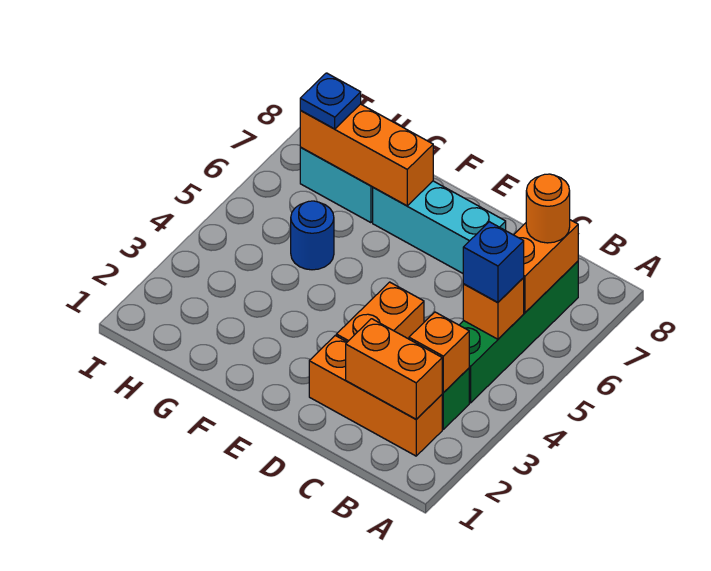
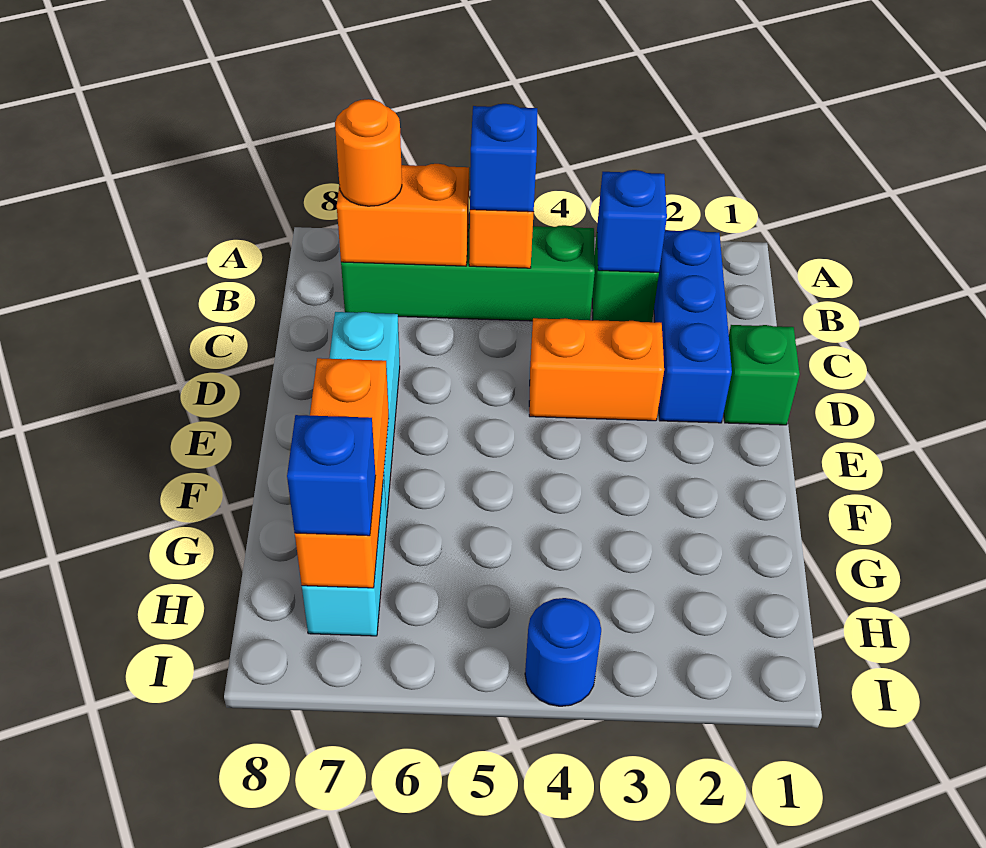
orange brick B2:D2 level 1 -> blue brick B2:D2 level 1
orange brick B2:C2 level 2 -> none
orange brick B3 level 2 -> blue brick B3 level 2
none -> green brick D1 level 1
blue round brick G5 level 1 -> blue round brick I4 level 1
blue plate H7 level 3 -> blue brick H7 level 3

